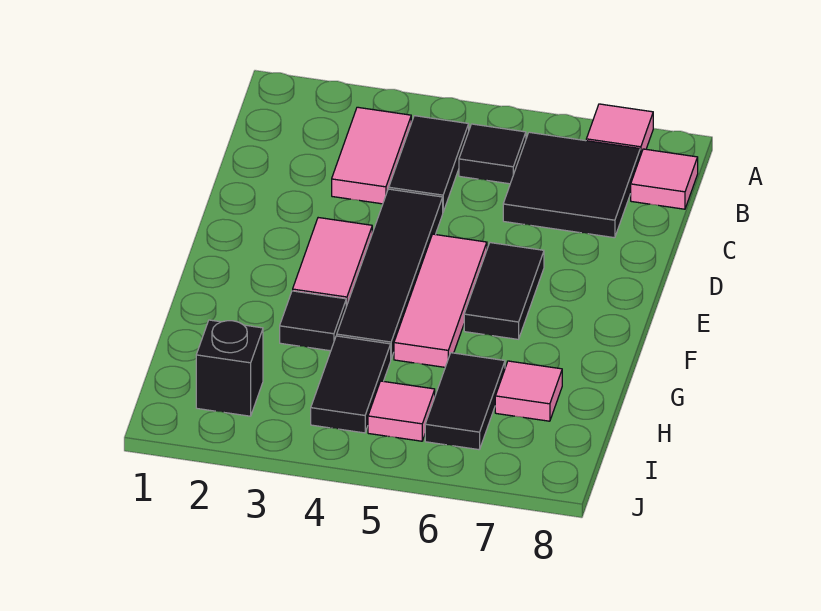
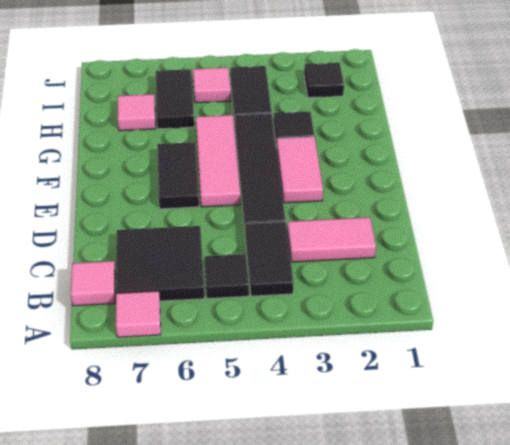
pink tile B3:C3 level 1 -> pink tile C2:C3 level 1
black brick I2 level 1 -> black tile I2 level 1

